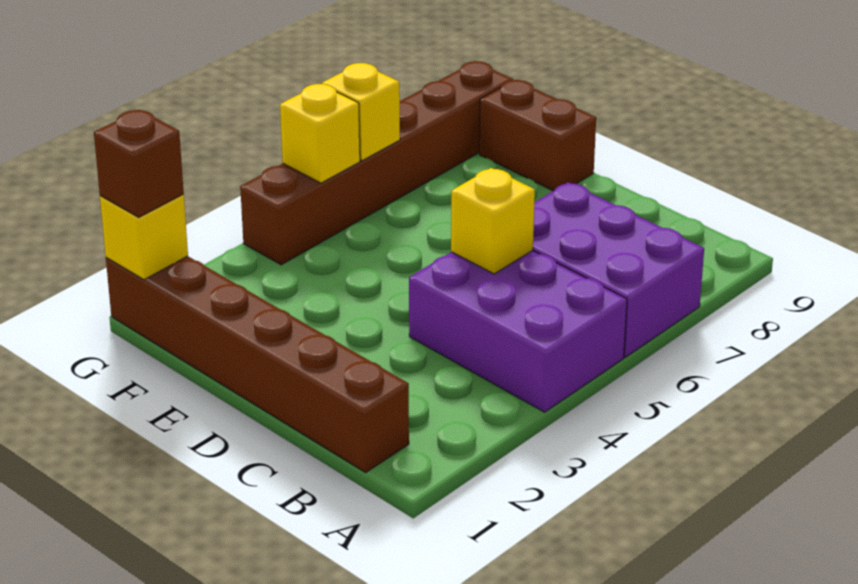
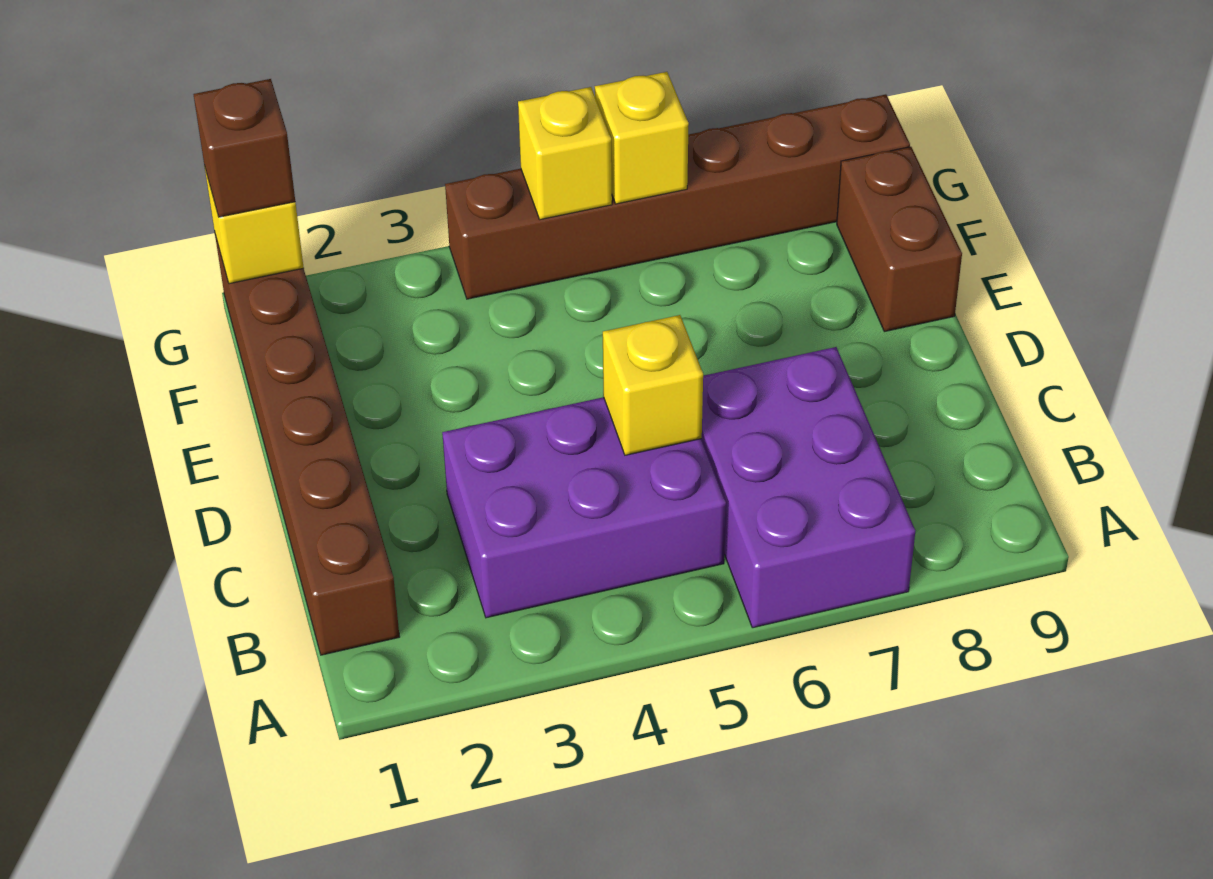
purple brick A4:C5 level 1 -> purple brick B3:C5 level 1

